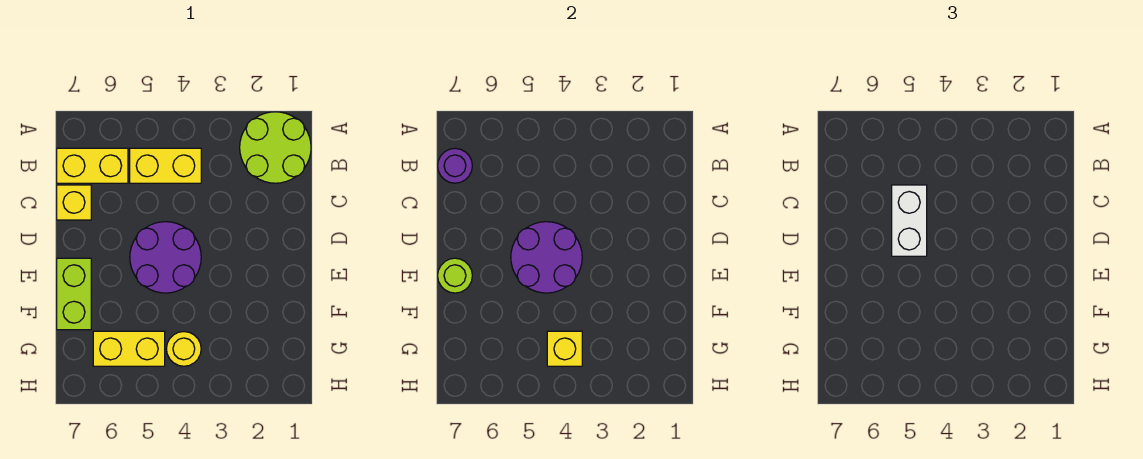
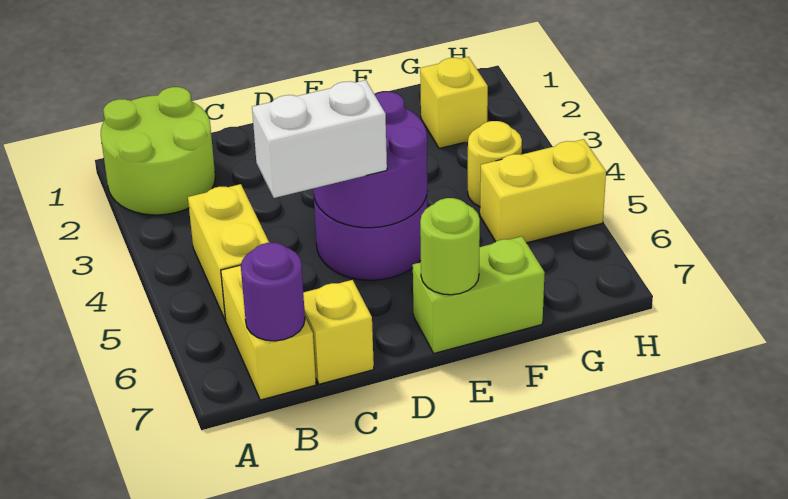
yellow brick G4 level 2 -> yellow brick G2 level 1
yellow brick G5:G6 level 1 -> yellow brick G5:H5 level 1

